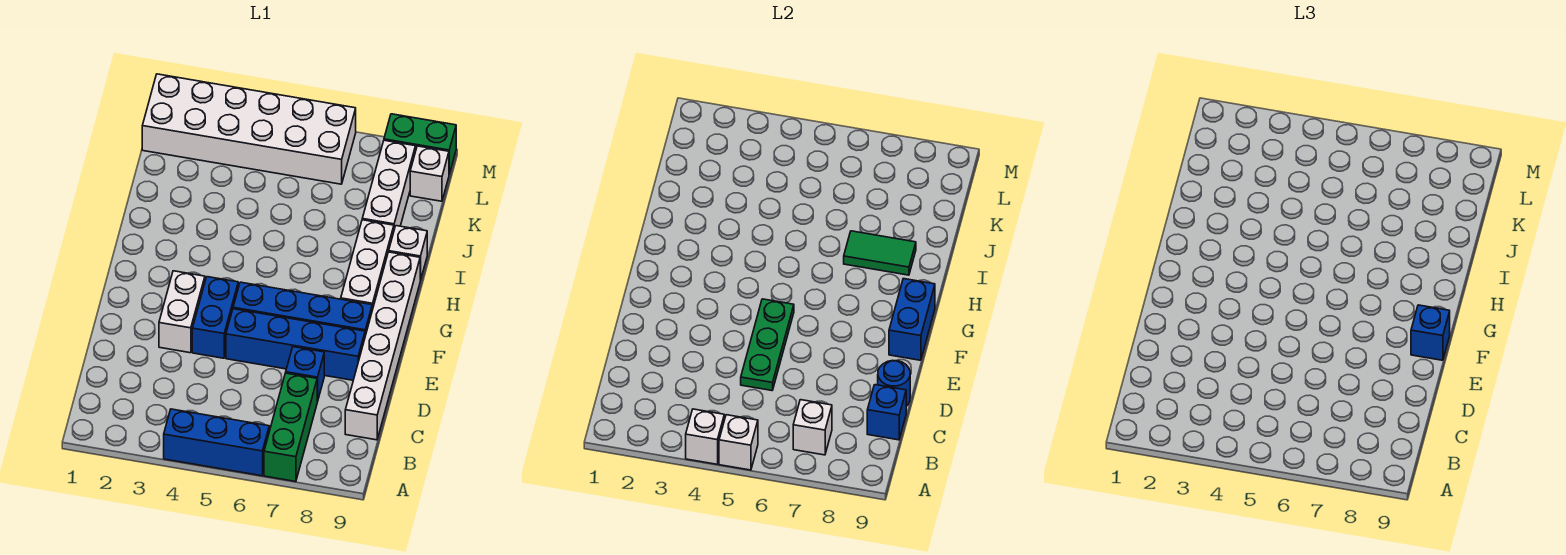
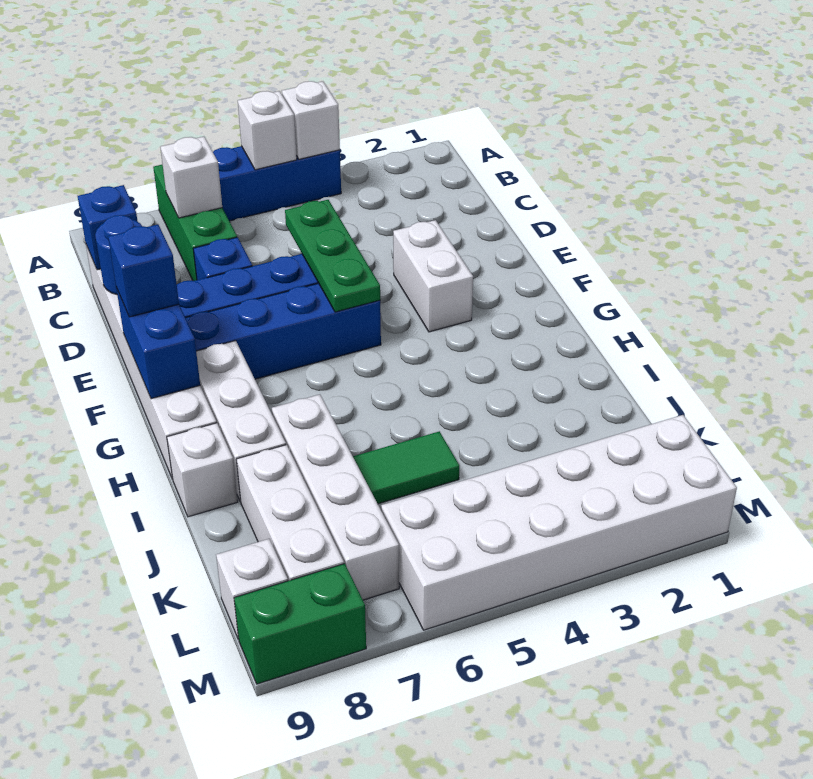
blue brick E4:F4 level 1 -> none
none -> white brick I7:L7 level 1
green tile I7:I8 level 2 -> green tile J5:J6 level 1

